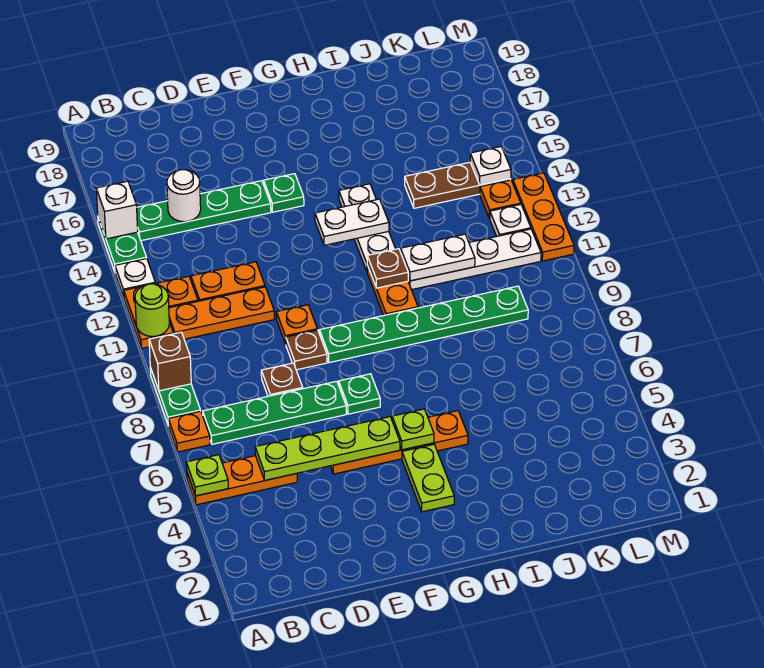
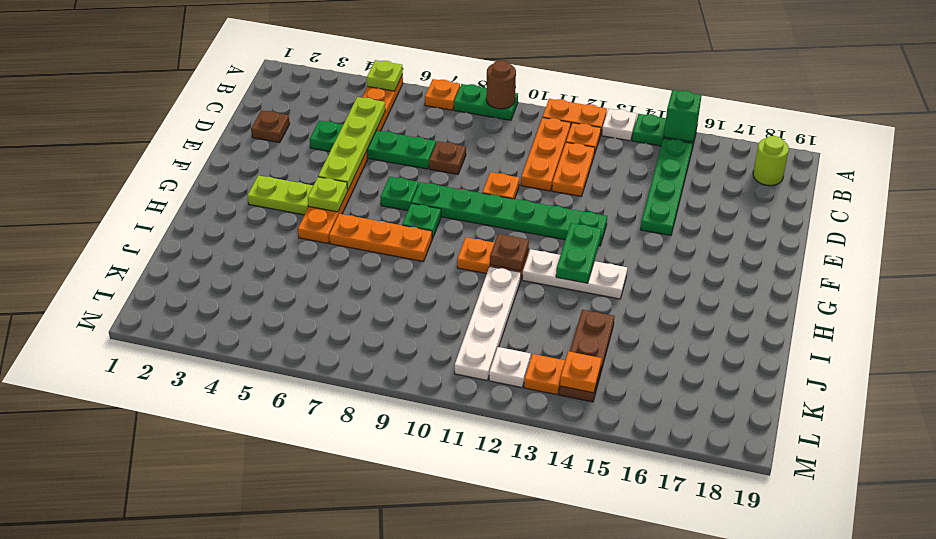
brown brick A9 level 2 -> brown round brick A9 level 2
lime round brick A11 level 2 -> lime round brick B18 level 1
white brick A15 level 2 -> green brick A15 level 2
green plate B7:E7 level 1 -> green plate D4:D7 level 1
white round brick C15 level 2 -> none
brown plate E9 level 1 -> brown plate D2 level 1
green plate F9:K9 level 1 -> green plate F8:F13 level 1
green plate F15 level 1 -> green plate G8 level 1
white plate G13:H13 level 2 -> green plate G13:H13 level 2
white plate I11:J11 level 2 -> none
white plate L14 level 2 -> orange plate L14 level 2
orange plate M11:M13 level 1 -> orange plate H6:H8 level 1

